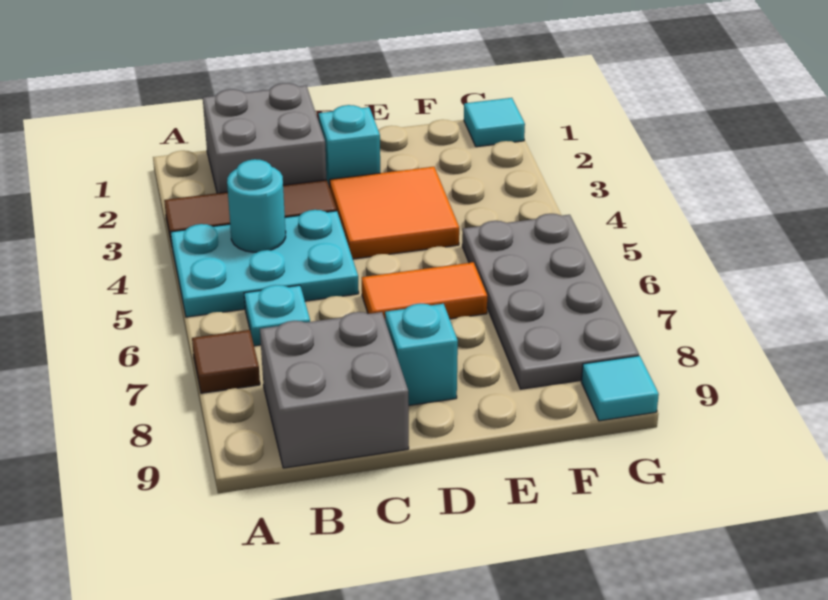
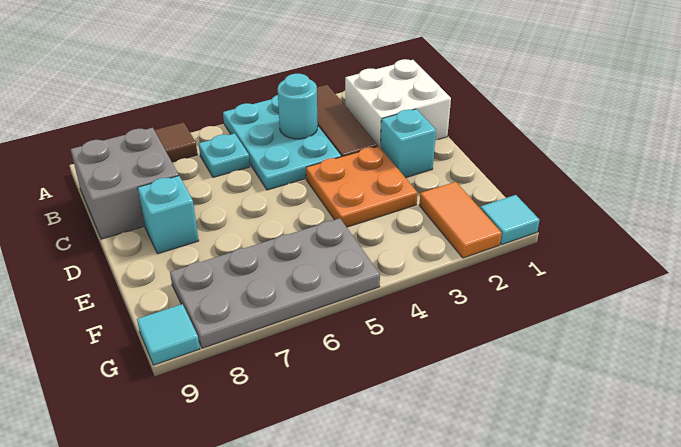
grey brick B1:C2 level 1 -> white brick B1:C2 level 1
orange tile D3:E4 level 1 -> orange plate D3:E4 level 1
orange tile D6:E6 level 1 -> orange tile F2:G2 level 1

